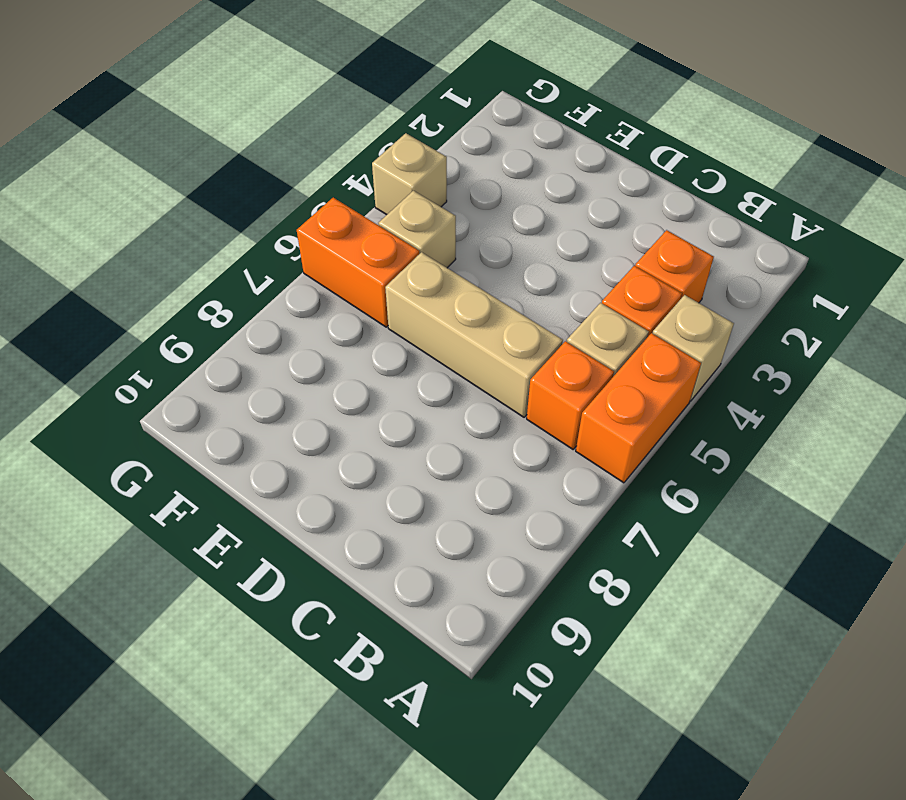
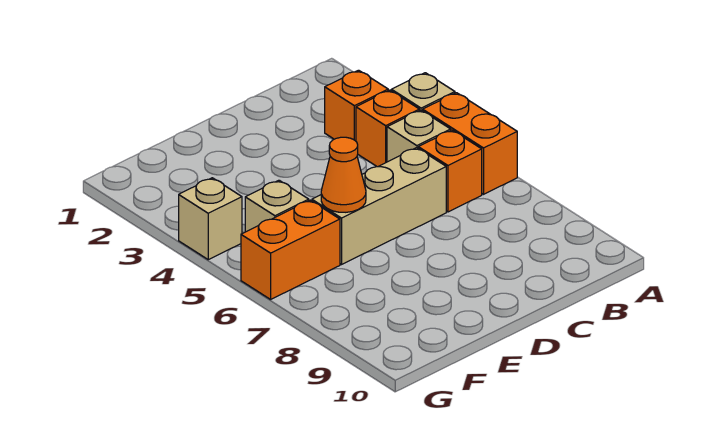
none -> orange cone E6 level 2

